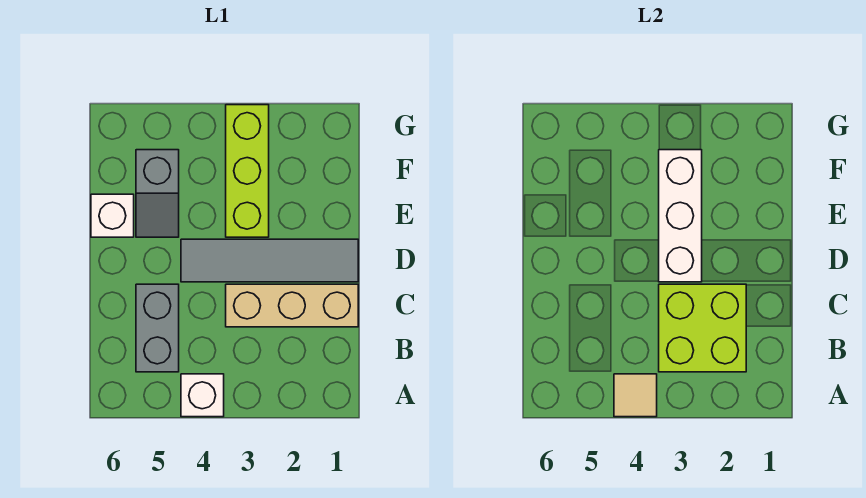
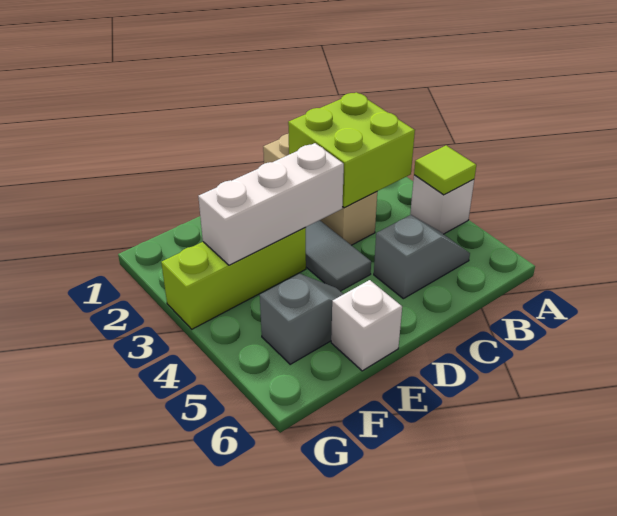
tan tile A4 level 2 -> lime tile A4 level 2
grey brick B5:C5 level 1 -> grey slope B5:C5 level 1 top C

